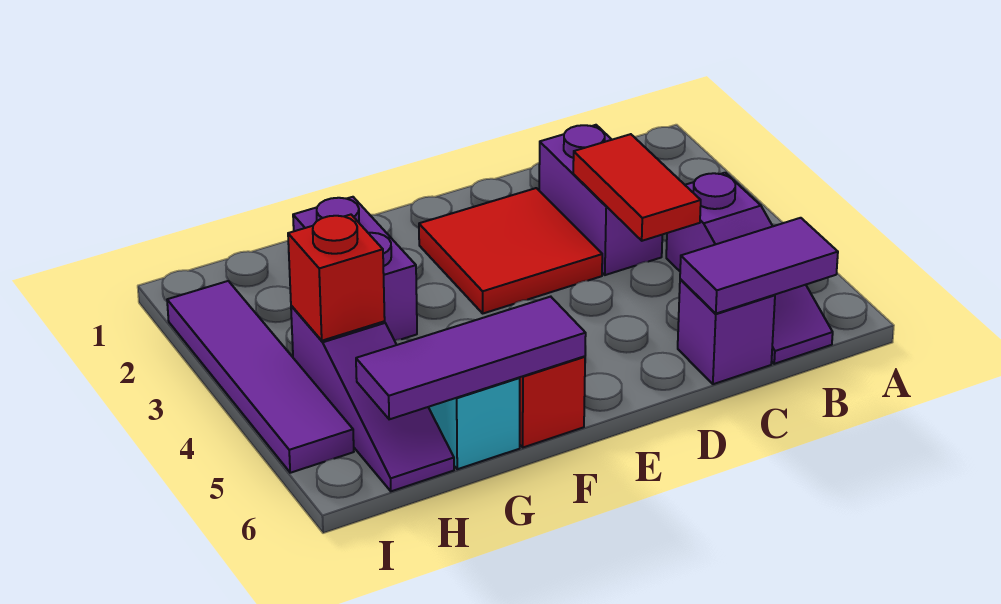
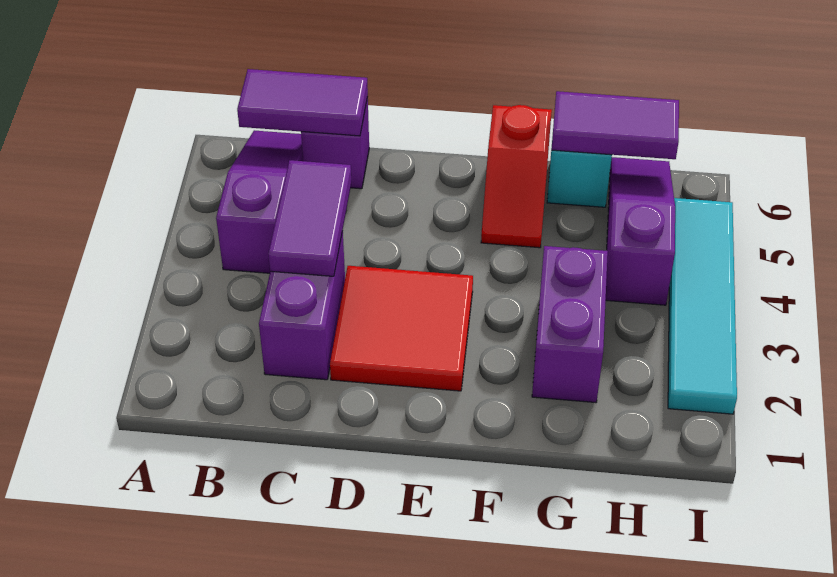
red tile C3:C4 level 2 -> purple tile C3:C4 level 2
purple tile F6:H6 level 2 -> purple tile G6:H6 level 2
red brick H4 level 2 -> none
purple tile I2:I5 level 1 -> cyan tile I2:I5 level 1

